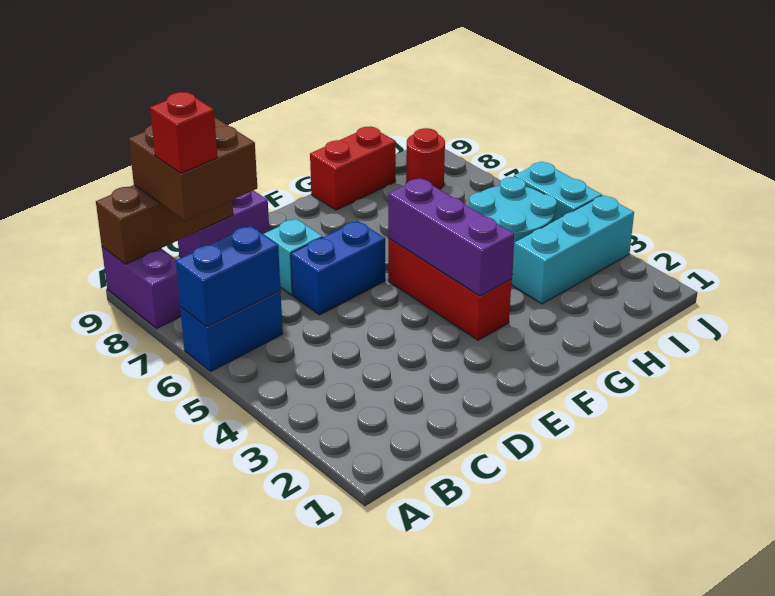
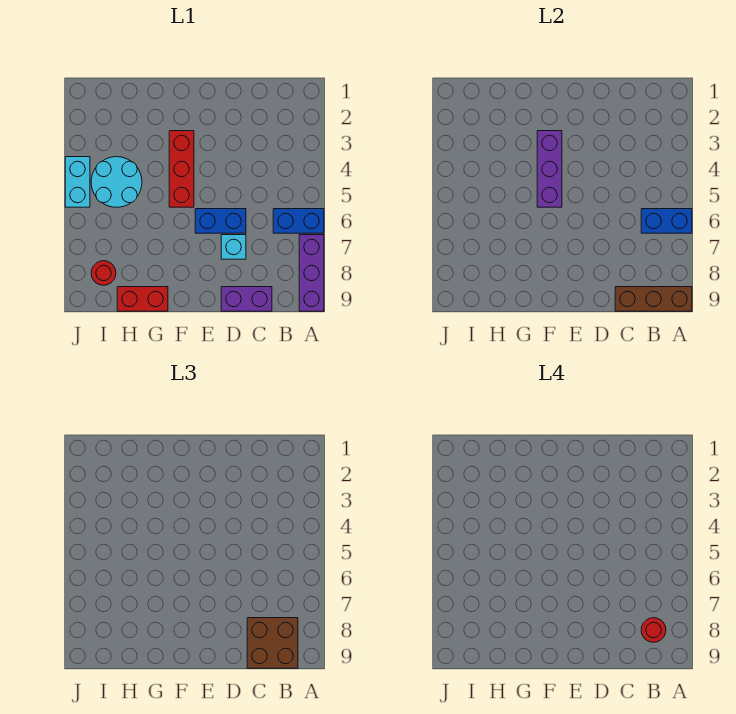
purple brick A8:A9 level 1 -> purple brick A7:A9 level 1
red brick B8 level 4 -> red round brick B8 level 4
cyan brick H3:J3 level 1 -> none

